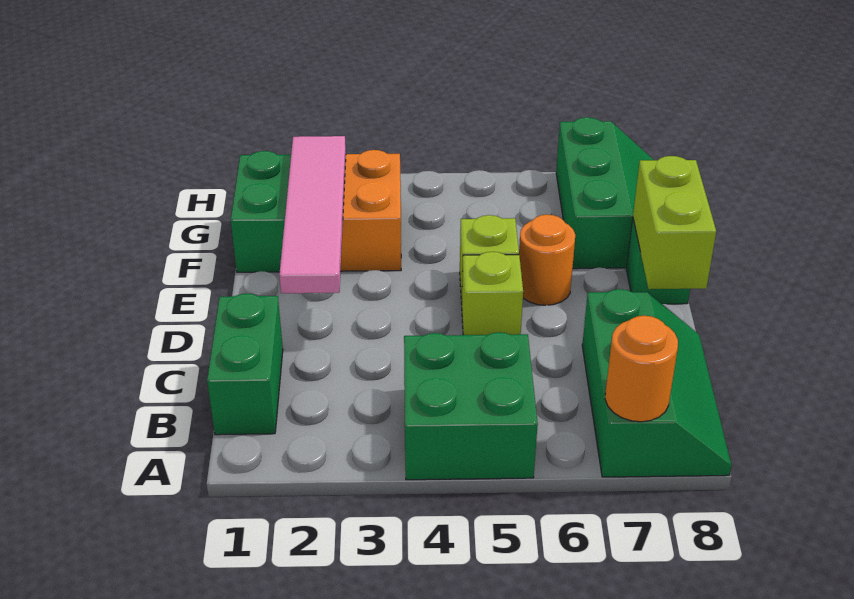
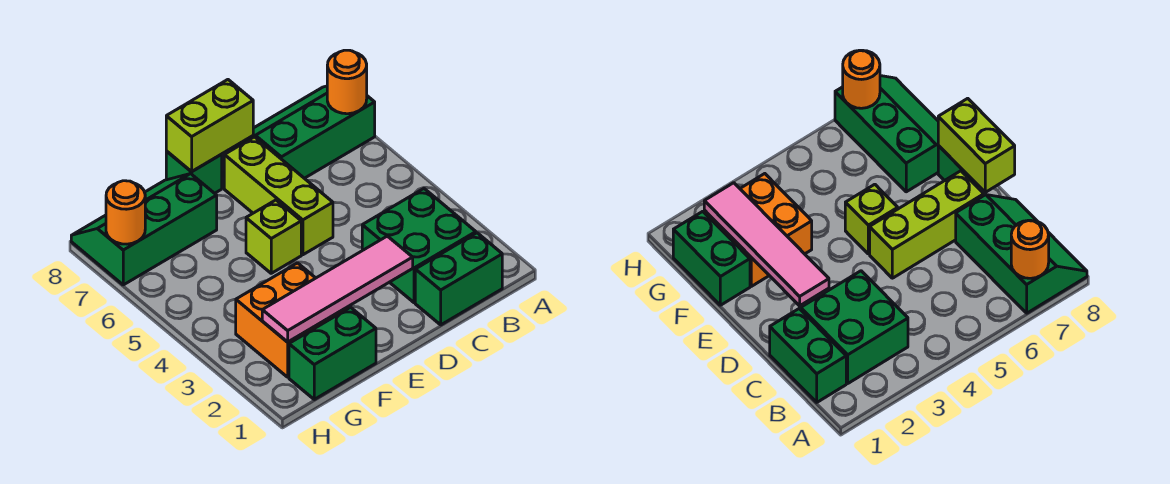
green brick A4:B5 level 1 -> green brick B2:C3 level 1
lime brick D5 level 1 -> lime brick D5:D7 level 1
orange round brick E6 level 1 -> orange round brick H7 level 2

